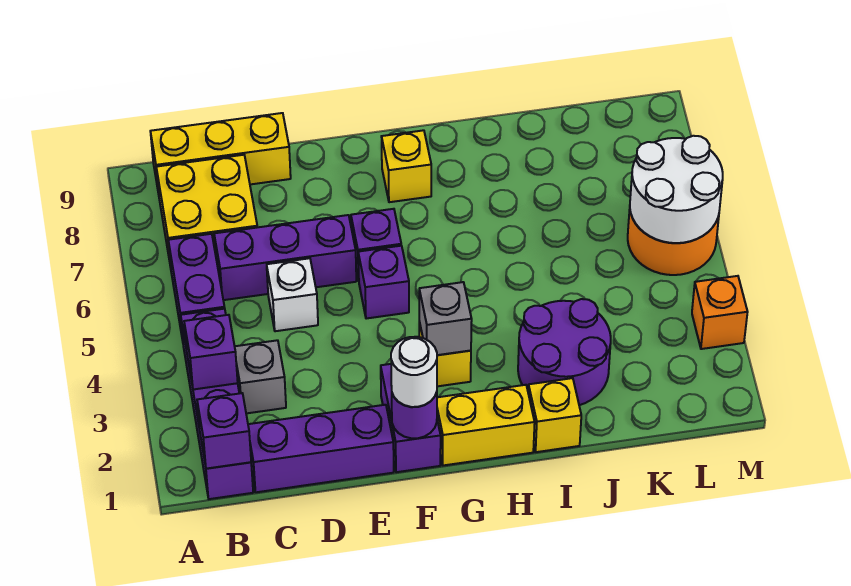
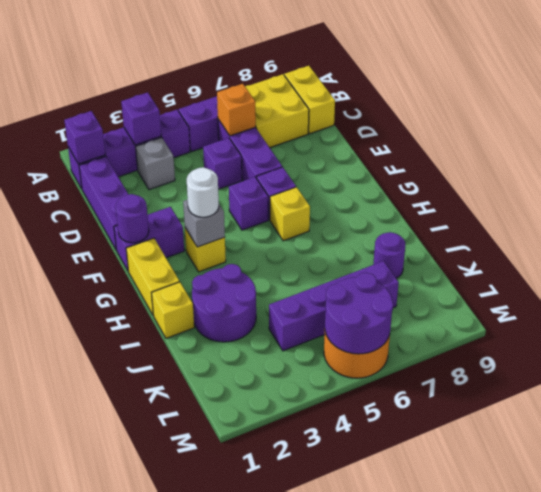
yellow brick B9:D9 level 1 -> yellow brick B9:C9 level 1
white brick D5 level 1 -> purple brick D5 level 1
white round brick F1 level 3 -> white round brick G3 level 3
yellow brick G8 level 1 -> yellow brick G6 level 1
none -> purple round brick J8 level 1
none -> purple brick K4:K7 level 1
white round brick L5:M6 level 2 -> purple round brick L5:M6 level 2
orange brick M3 level 1 -> orange brick C6 level 2

